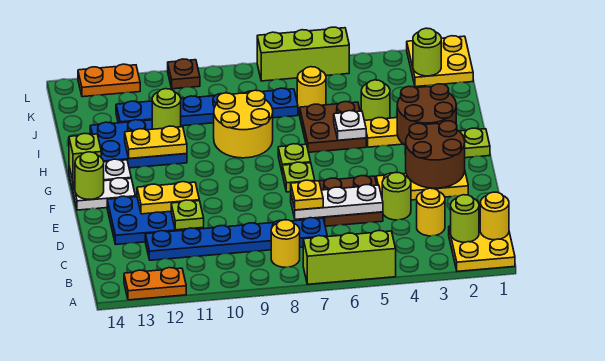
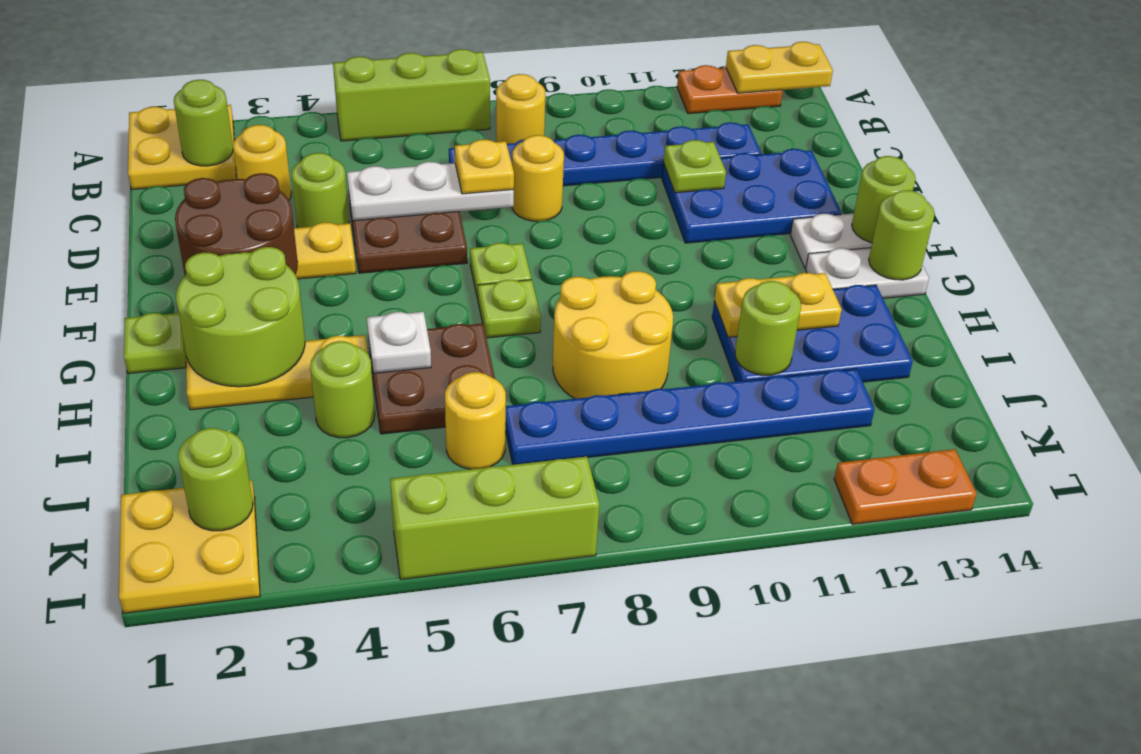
yellow round brick B1 level 2 -> yellow round brick D8 level 1
yellow plate E11:E12 level 2 -> yellow plate A13:A14 level 2
brown round brick G2:H3 level 2 -> lime round brick G2:H3 level 2
lime brick G14 level 2 -> lime round brick G14 level 2
brown plate L10 level 1 -> none

